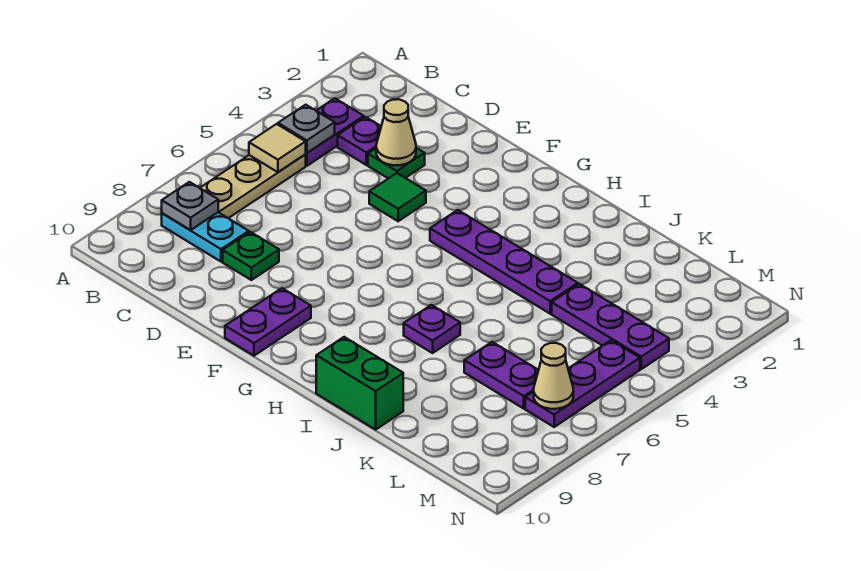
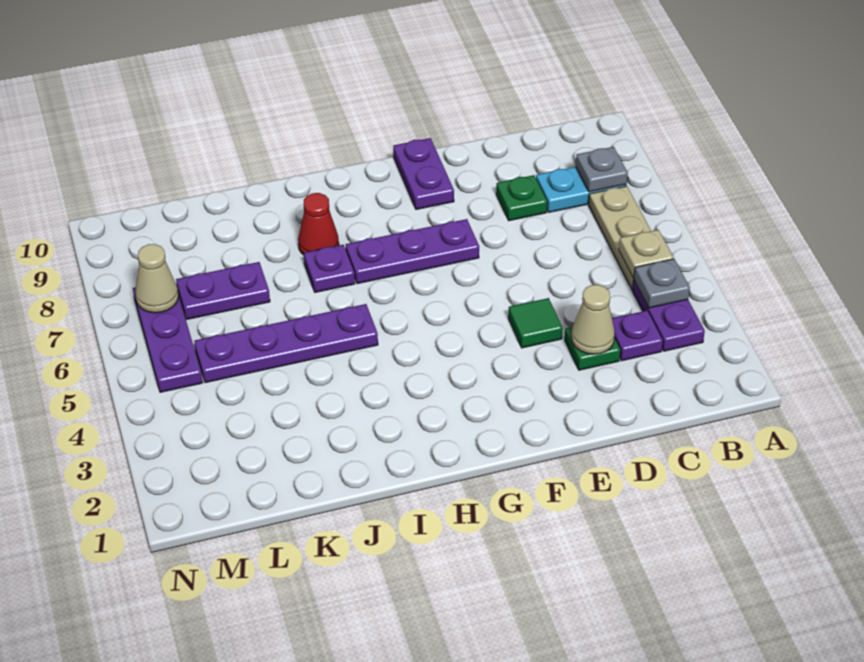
tan tile B5 level 2 -> tan plate B5 level 2
purple plate G4:J4 level 1 -> purple plate I5:L5 level 1
none -> red cone I8 level 1
green brick I10:J10 level 1 -> none
purple plate K4:M4 level 1 -> purple plate F7:H7 level 1

